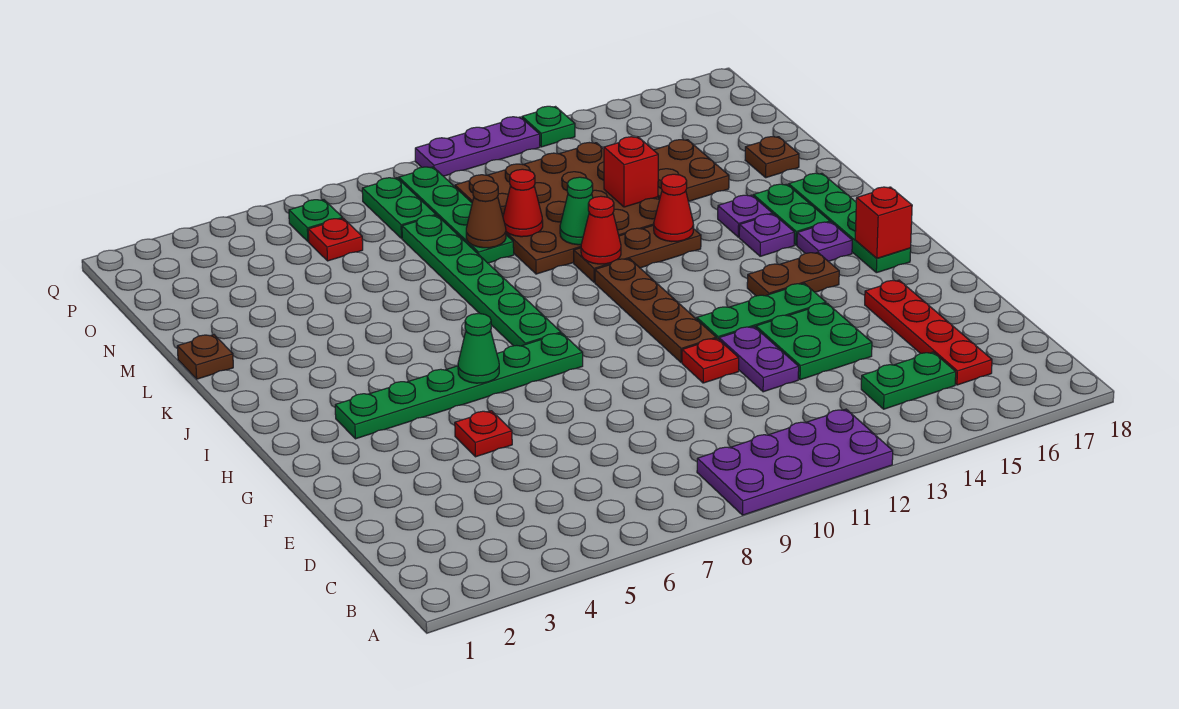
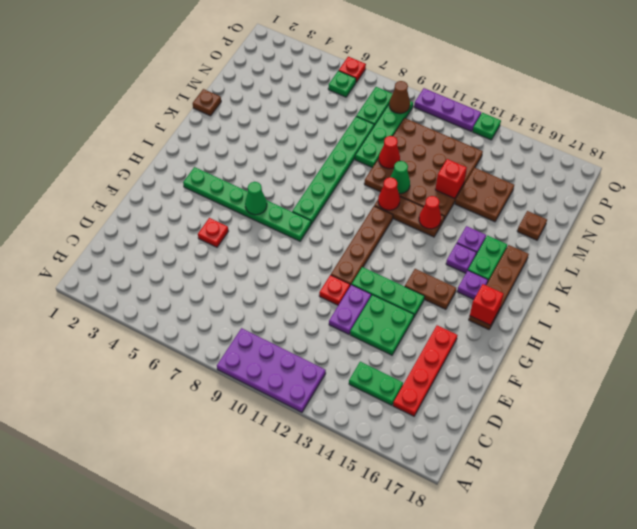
green plate H17:K17 level 1 -> brown plate H17:K17 level 1
brown cone M9 level 2 -> brown cone P9 level 2
red plate O6 level 1 -> red plate Q6 level 1

